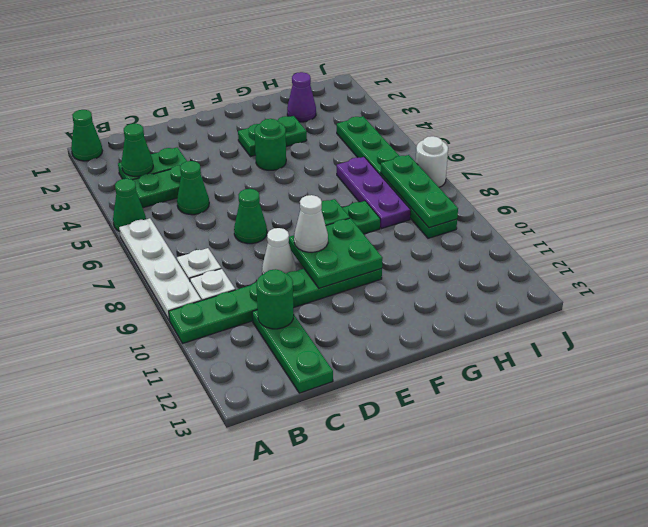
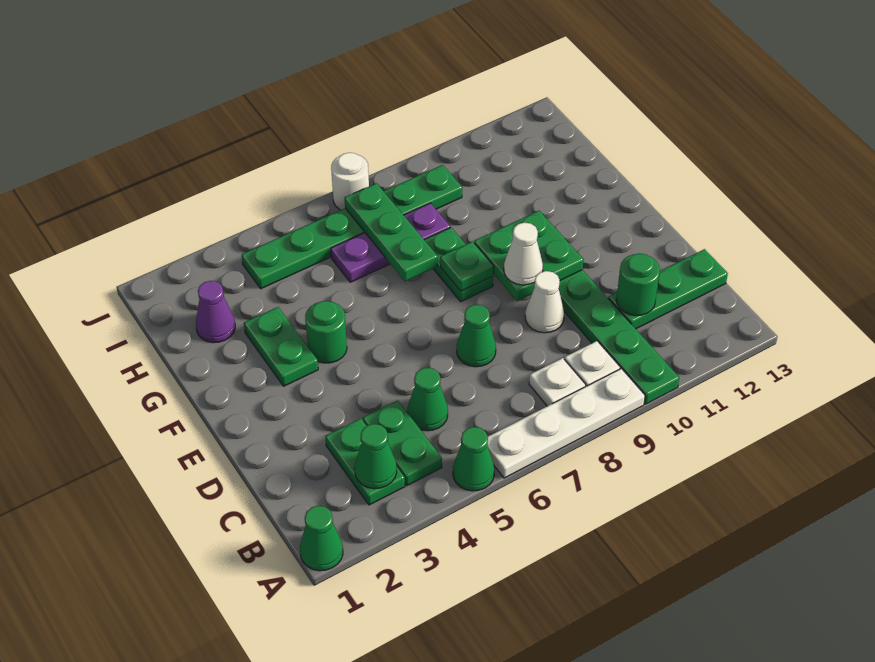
green plate I7:I9 level 2 -> green plate G7:I7 level 2

